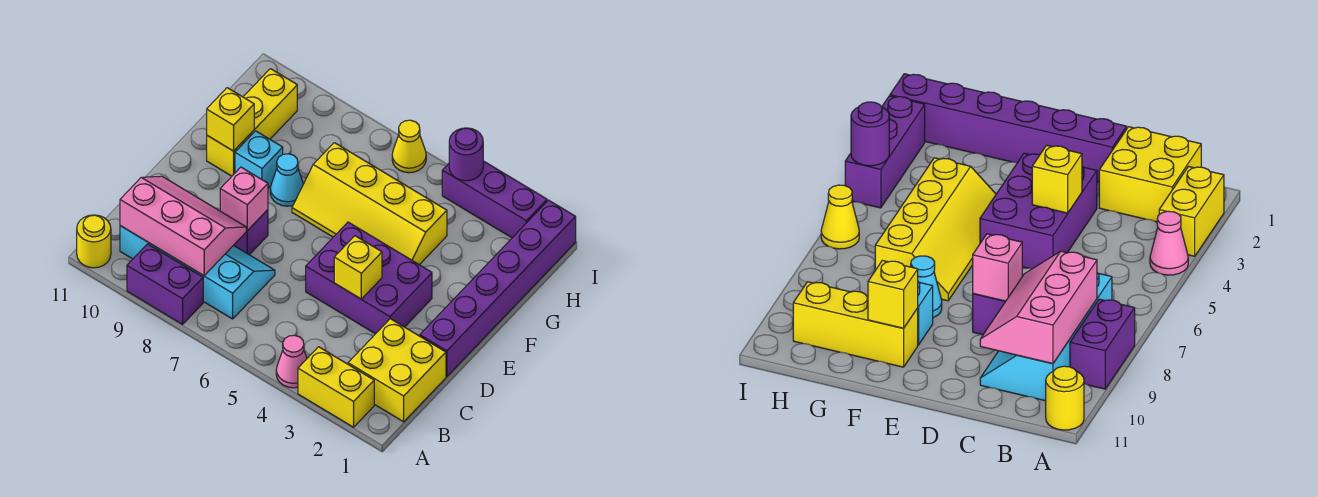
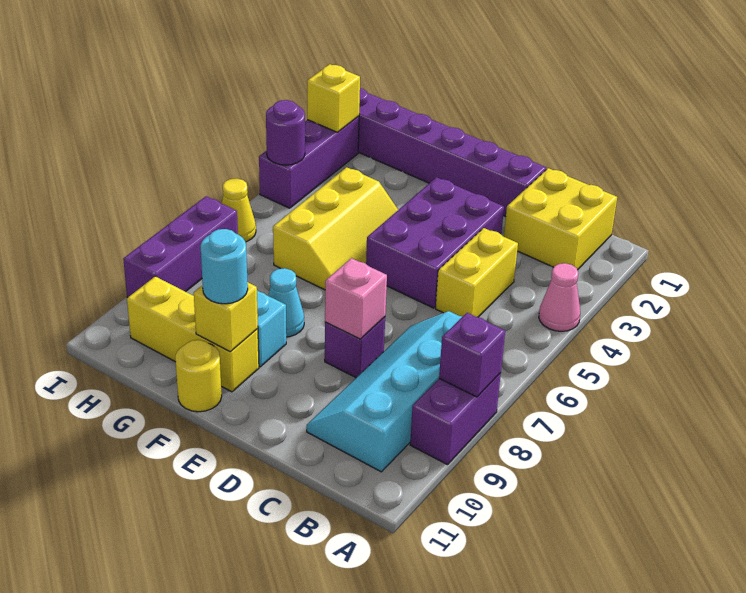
yellow brick A2:A3 level 1 -> yellow brick C4:C5 level 1
none -> purple brick A8 level 2
yellow round brick A11 level 1 -> yellow round brick F11 level 1
pink slope B8:C10 level 2 top B -> none
yellow brick D4 level 2 -> yellow brick I2 level 2
yellow slope F4:G7 level 1 top G -> yellow slope F4:G6 level 1 top G
none -> cyan round brick F10 level 3
none -> purple brick I7:I9 level 1

